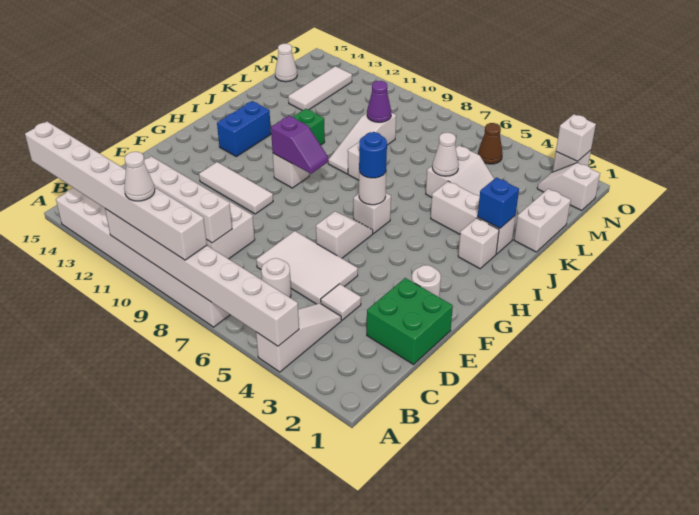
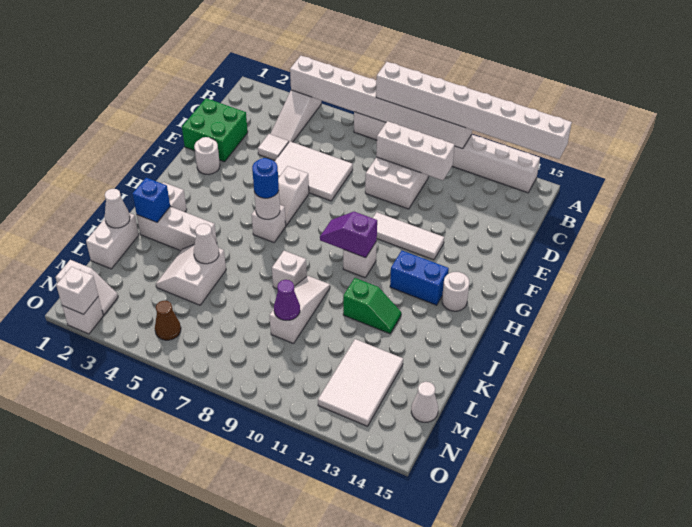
white cone A10 level 4 -> white cone K1 level 2
white round brick C6 level 1 -> white round brick H14 level 1
white brick C9:C12 level 2 -> white brick C9:C11 level 2
blue brick H13:I13 level 1 -> blue brick H12:H13 level 1
white tile L13:N13 level 1 -> white tile L12:N13 level 1

